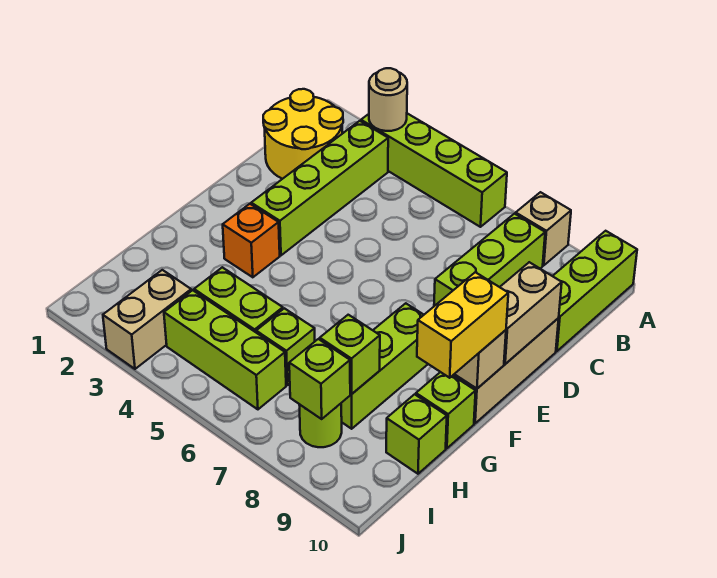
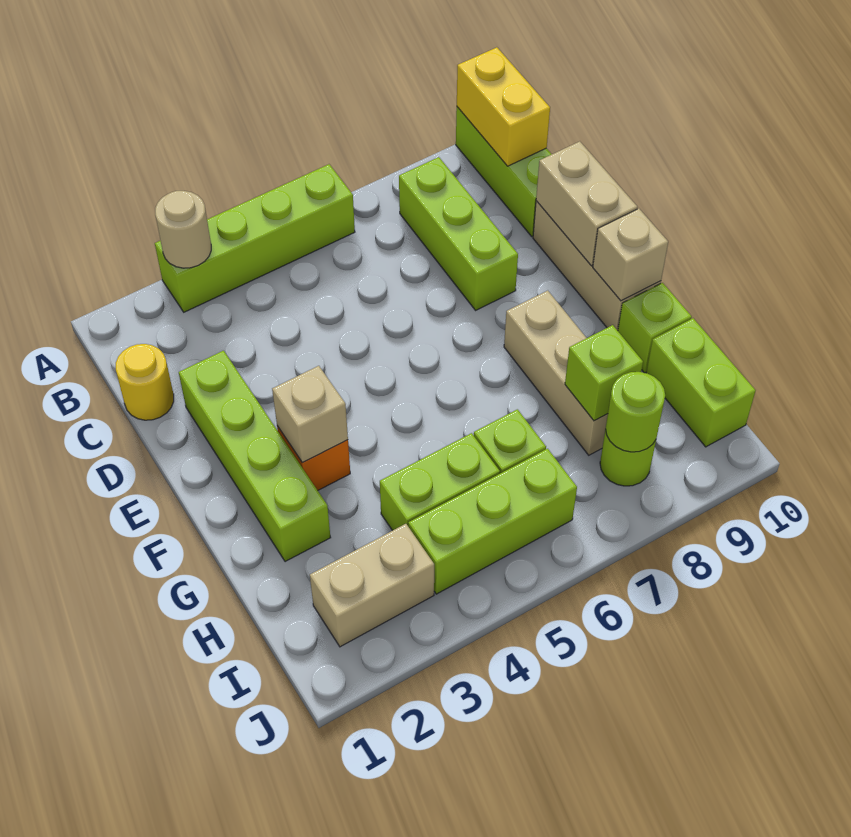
tan brick A8 level 1 -> tan brick F3 level 2
yellow round brick B1:C2 level 1 -> yellow round brick C1 level 1
lime brick B3:E3 level 1 -> lime brick D2:G2 level 1
lime brick F8:H8 level 1 -> tan brick F8:H8 level 1
yellow brick F10:G10 level 3 -> yellow brick A10:B10 level 2
lime brick H10 level 1 -> lime brick H10:I10 level 1
tan brick I3:J3 level 1 -> tan brick I2:I3 level 1
lime brick I8 level 2 -> lime round brick I8 level 2

